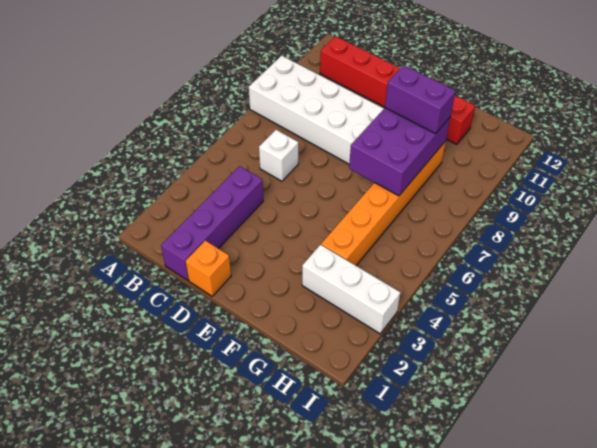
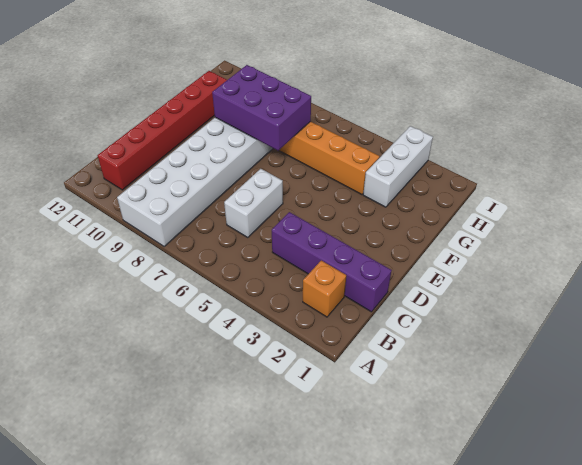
white brick C6 level 1 -> white brick C6:D6 level 1
orange brick D1 level 1 -> orange brick B2 level 1
purple brick F9:G9 level 3 -> none

